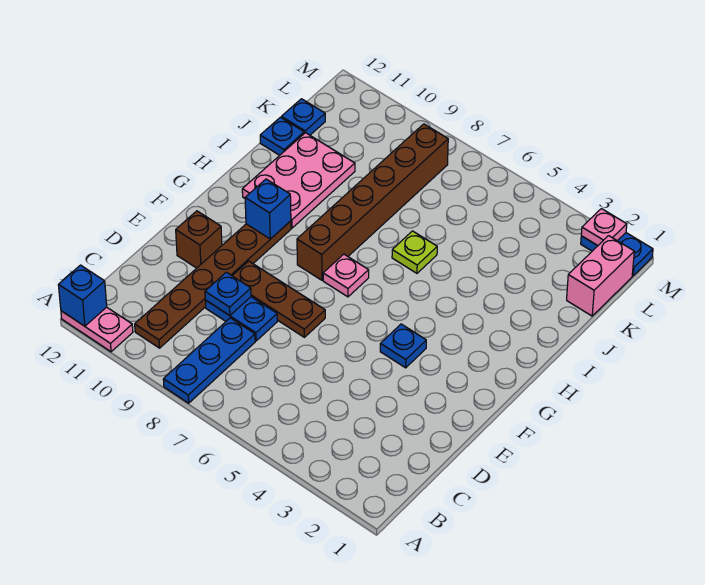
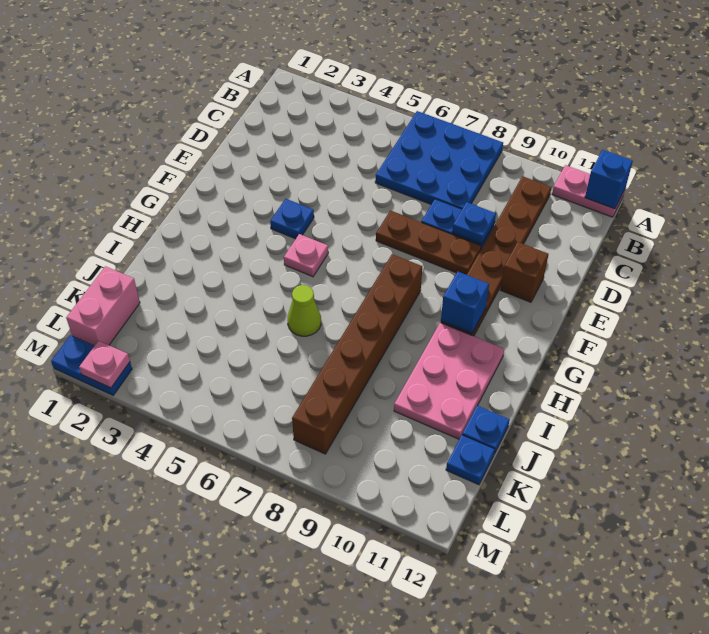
blue plate A8:C8 level 1 -> blue plate A6:C8 level 1
pink plate G7 level 1 -> pink plate G5 level 1
lime plate I6 level 1 -> lime cone I6 level 1

